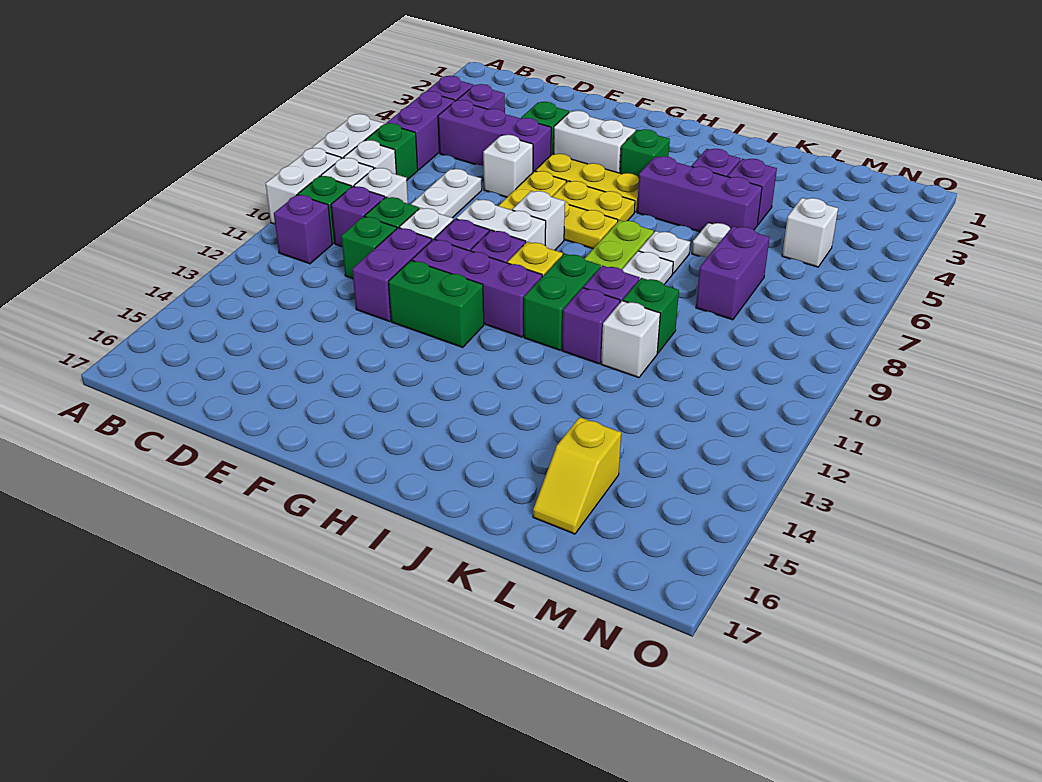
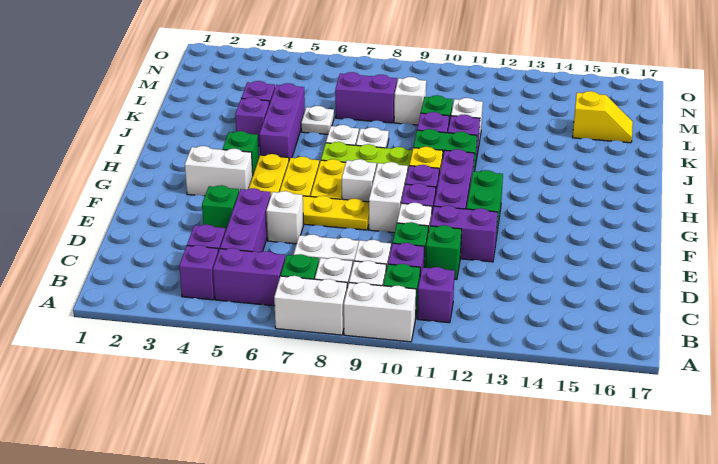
white brick F4:G4 level 1 -> white brick G3:G4 level 1
white brick M5 level 1 -> white brick L9 level 1

